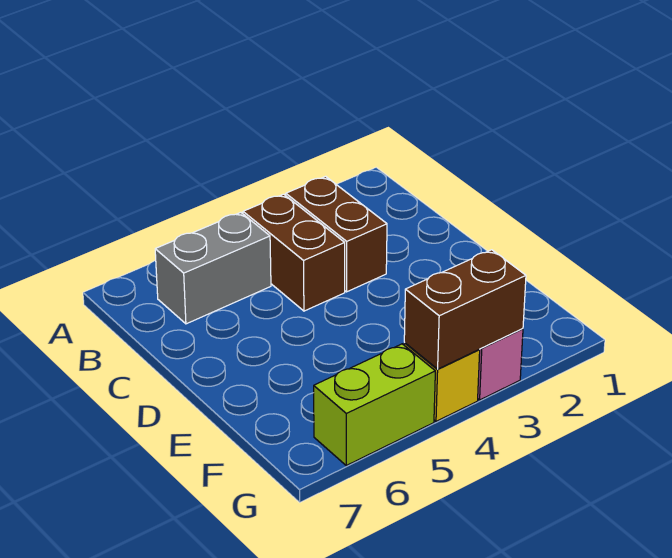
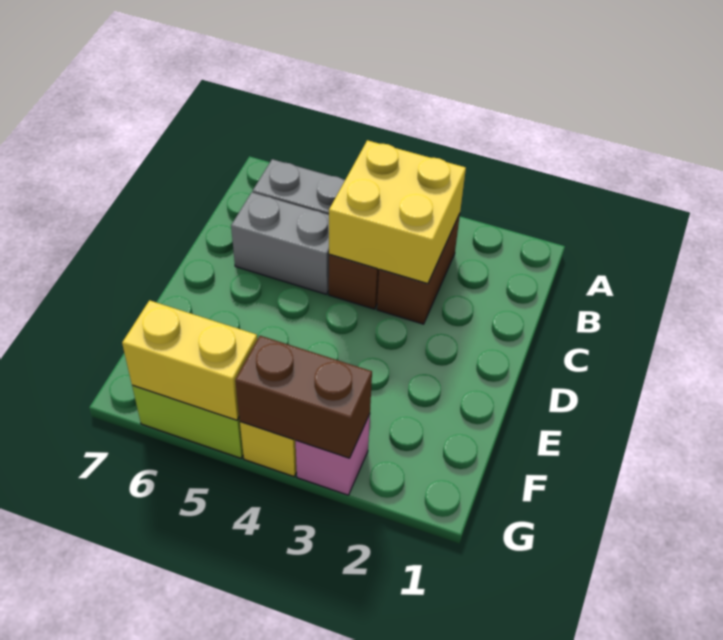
none -> yellow brick B3:C4 level 2
none -> grey brick C5:C6 level 1
none -> yellow brick G5:G6 level 2

